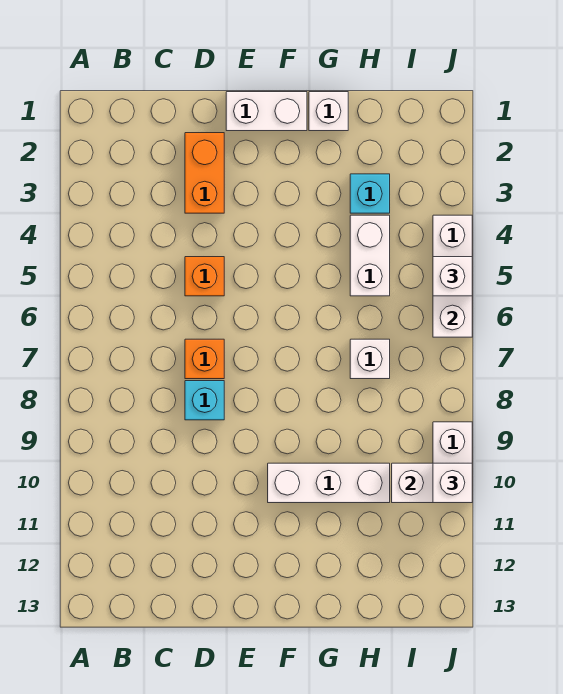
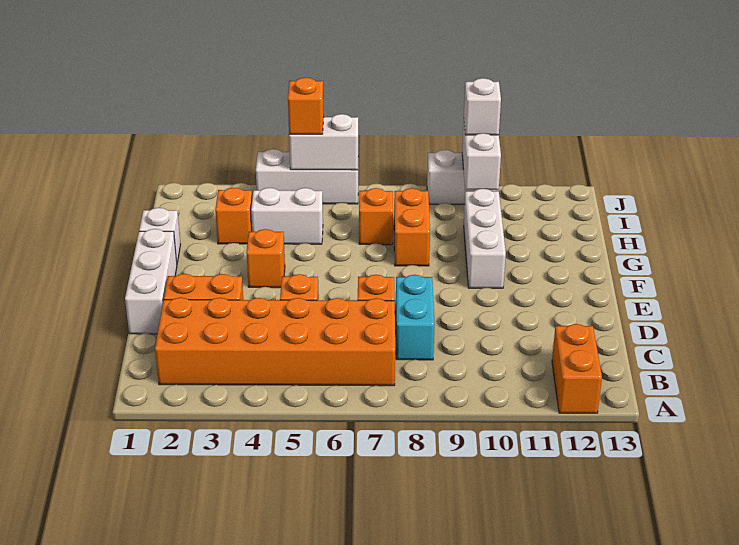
none -> orange brick A12:B12 level 1
none -> orange brick B2:C7 level 1
cyan brick D8 level 1 -> cyan brick C8:D8 level 1
white brick E1:F1 level 1 -> white brick D1:F1 level 1
none -> orange brick F4 level 1
none -> orange brick G8:H8 level 1
cyan brick H3 level 1 -> orange brick H3 level 1
white brick H7 level 1 -> orange brick H7 level 1
white brick J5 level 3 -> orange brick J5 level 3

